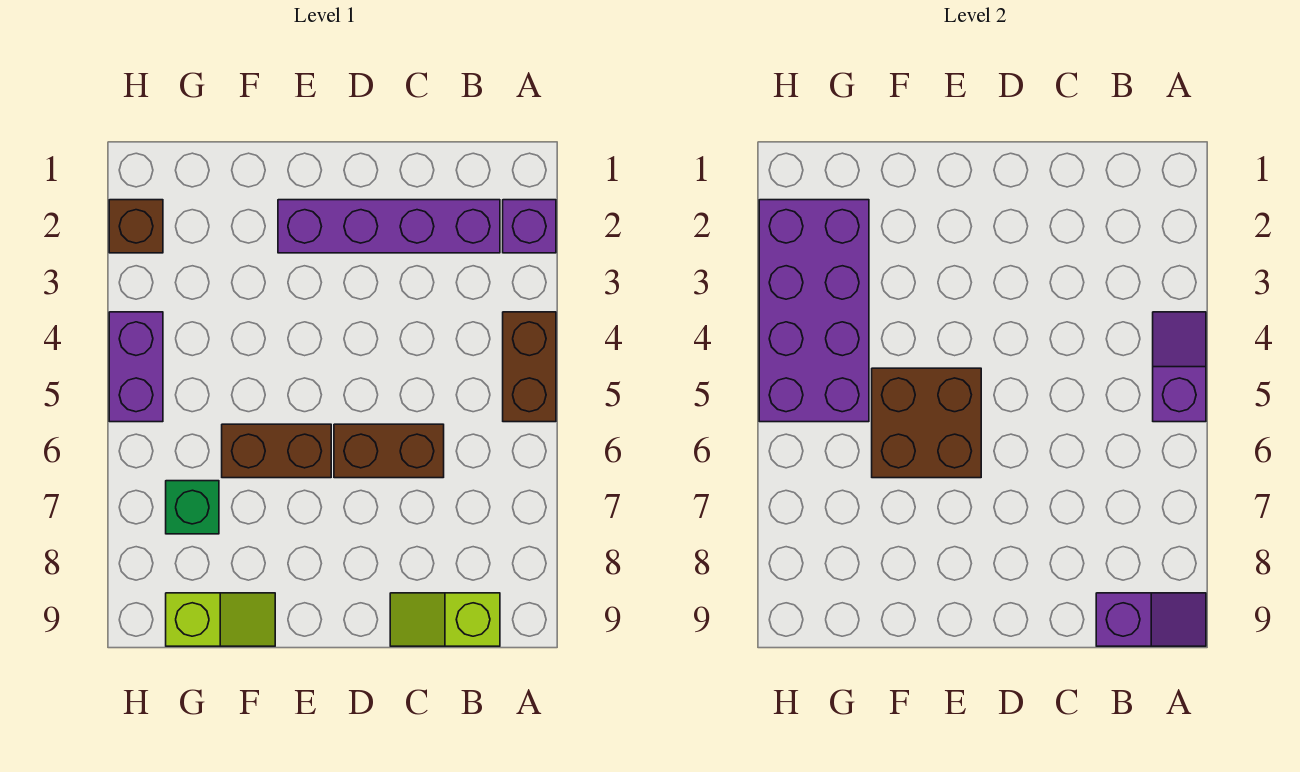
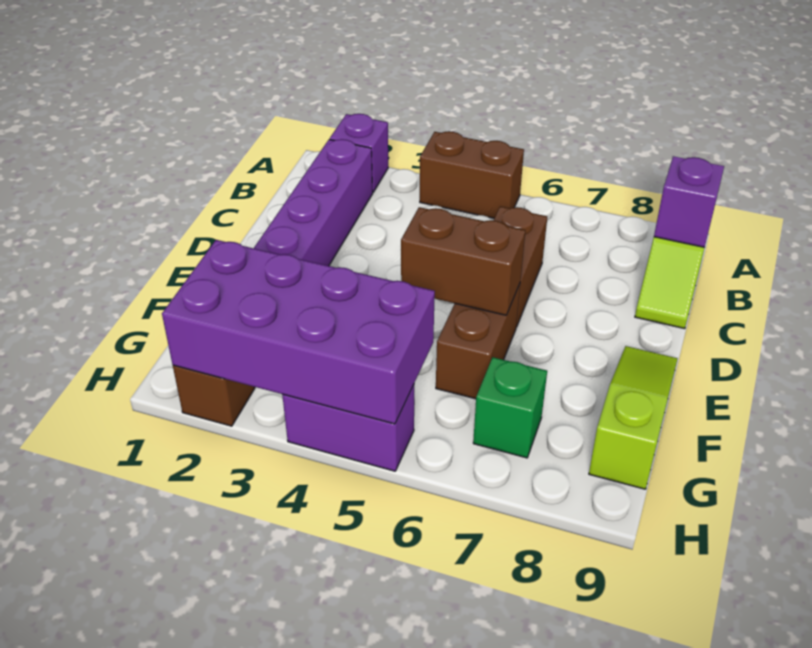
purple slope A4:A5 level 2 top 5 -> none
brown brick E5:F6 level 2 -> brown brick E5:E6 level 2
lime slope F9:G9 level 1 top G -> lime slope E9:G9 level 1 top G

